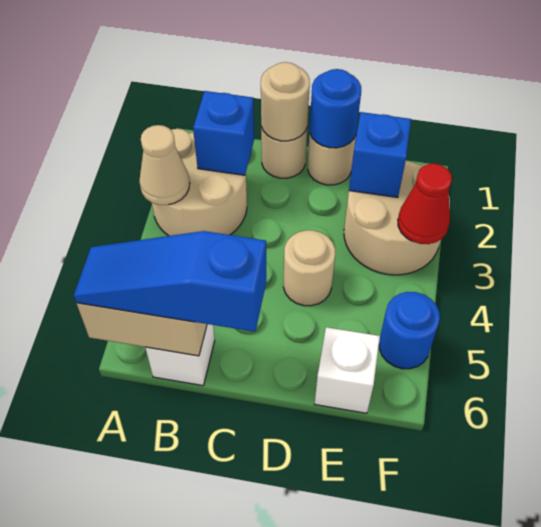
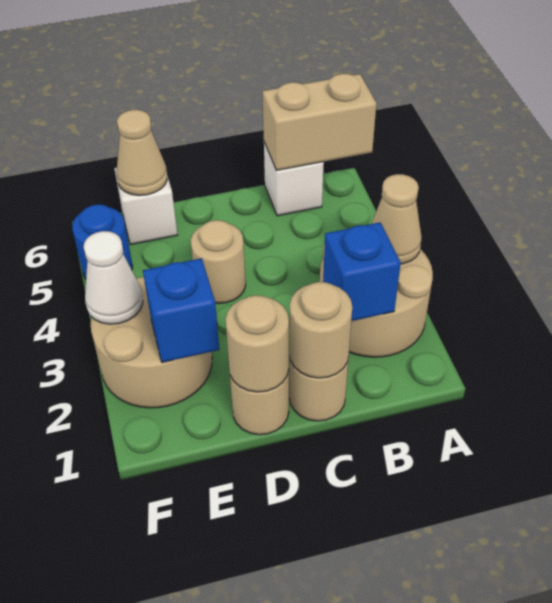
blue slope A6:C6 level 3 top C -> none
blue round brick D1 level 2 -> tan round brick D1 level 2
none -> tan cone E6 level 2
red cone F3 level 2 -> white cone F3 level 2

